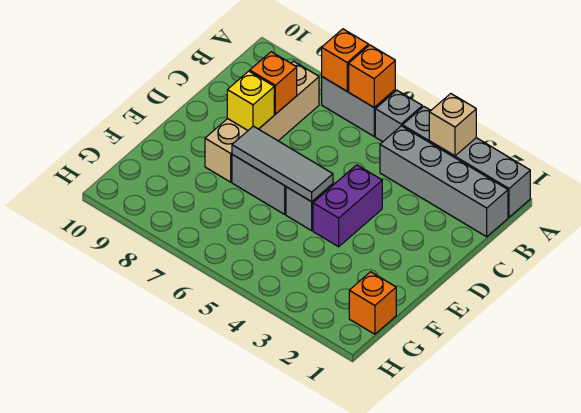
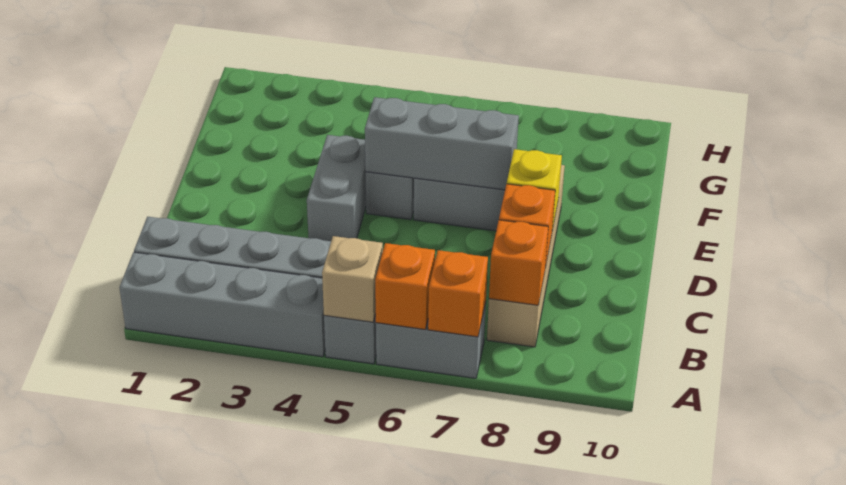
tan brick A3 level 2 -> tan brick A5 level 2
purple brick D4:E4 level 1 -> grey brick D4:E4 level 1
grey tile E5:E7 level 2 -> grey brick E5:E7 level 2
orange brick G1 level 1 -> orange brick B8 level 2

